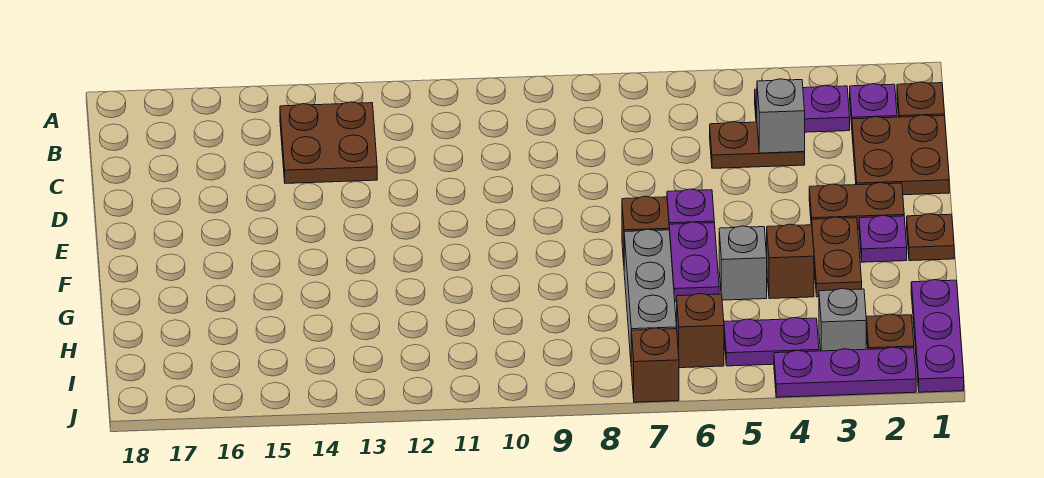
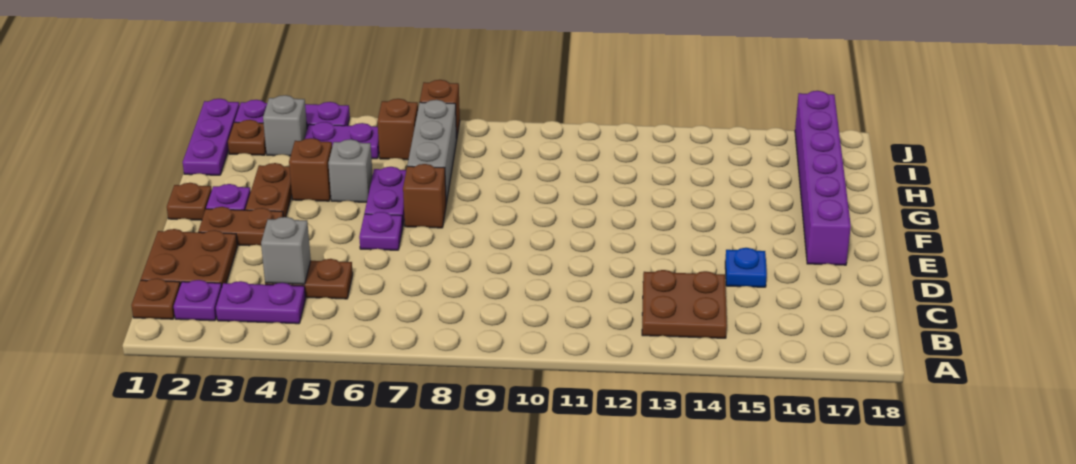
none -> blue plate D15 level 1
none -> purple brick E17:J17 level 1

